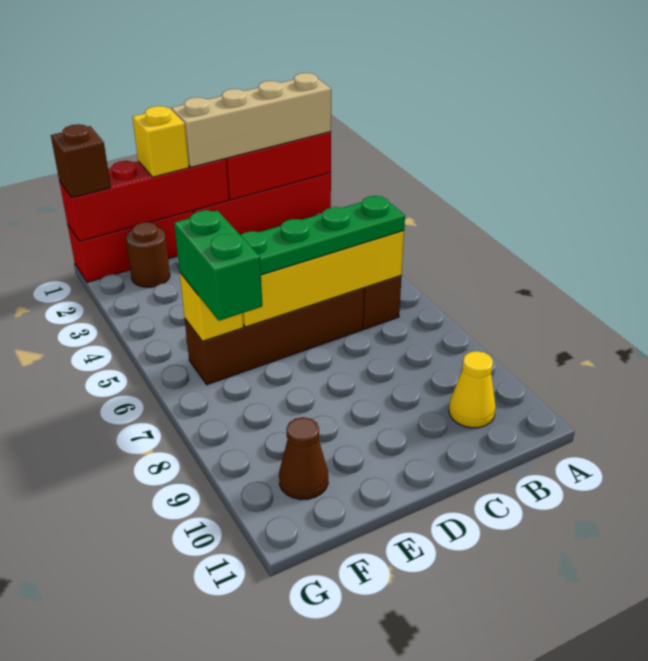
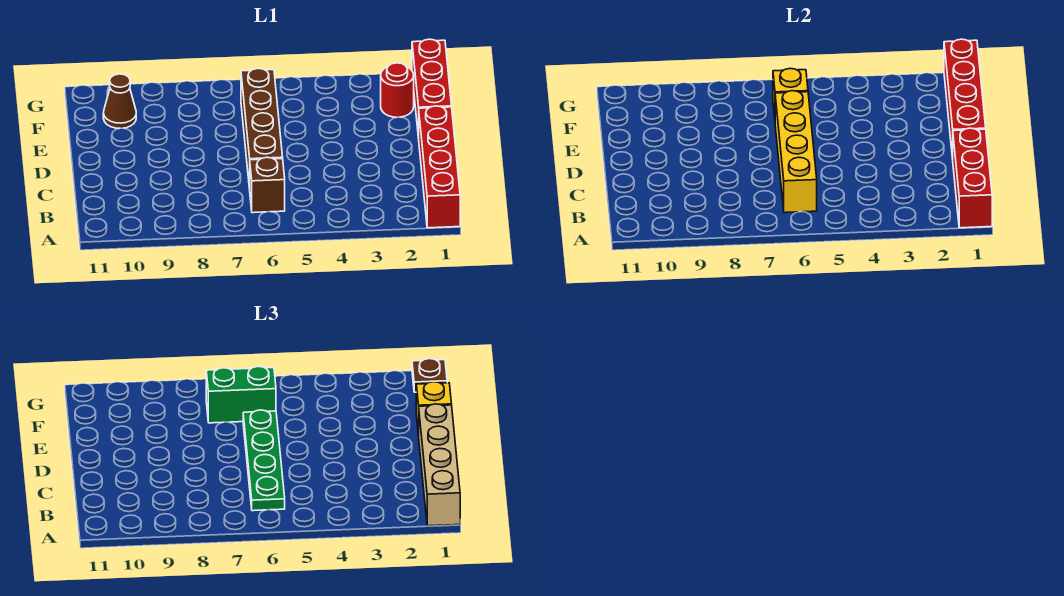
yellow cone B10 level 1 -> none
brown round brick F2 level 1 -> red round brick F2 level 1
brown brick G1 level 3 -> brown plate G1 level 3

